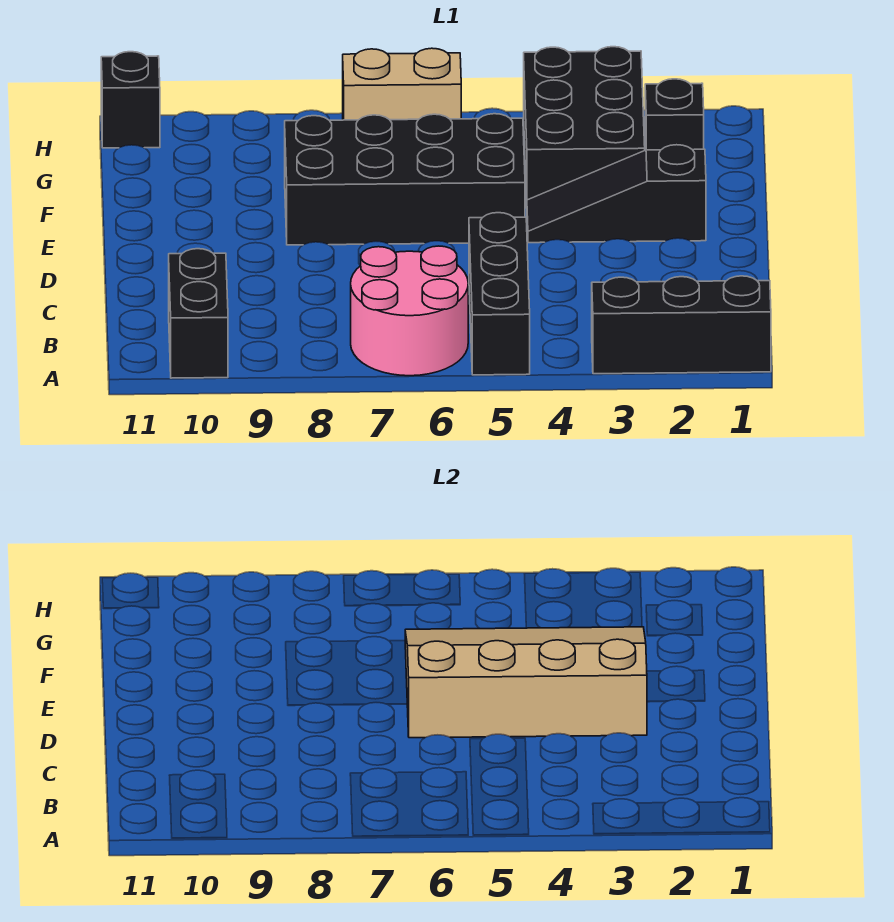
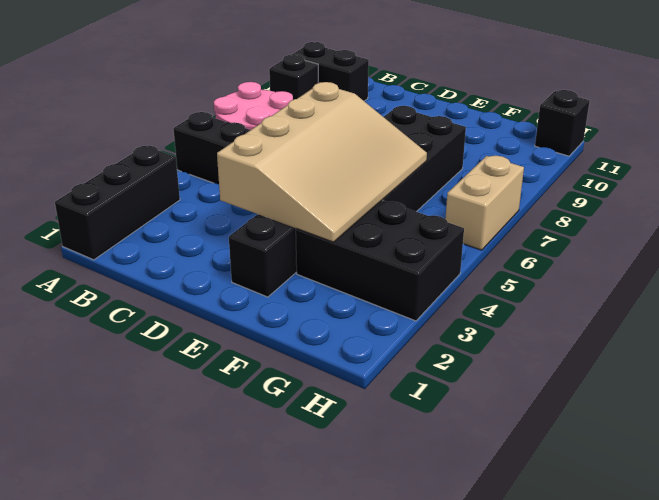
black brick G2 level 1 -> black brick A9 level 1

